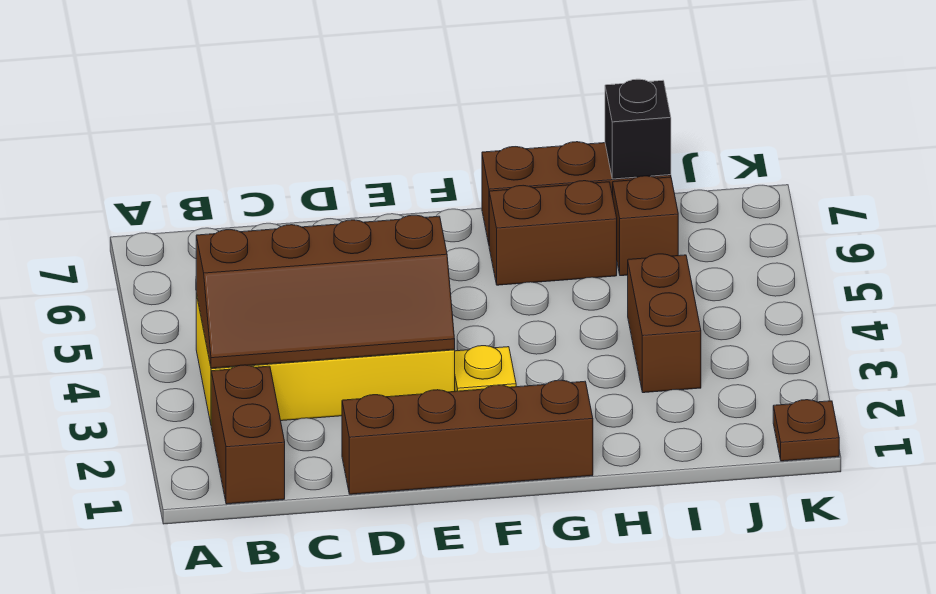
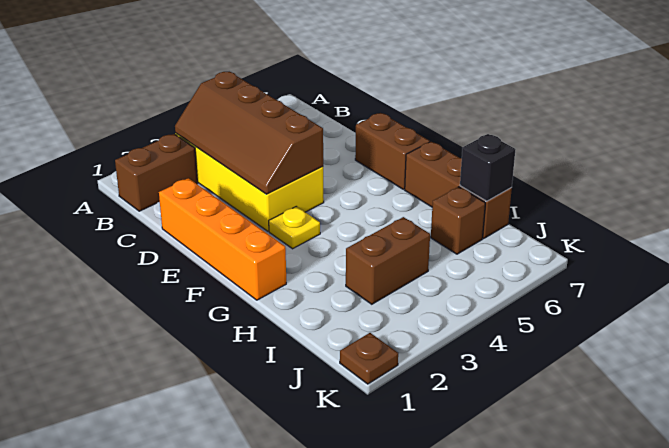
brown brick D1:G1 level 1 -> orange brick D1:G1 level 1
brown brick G6:H6 level 1 -> brown brick E7:F7 level 1

